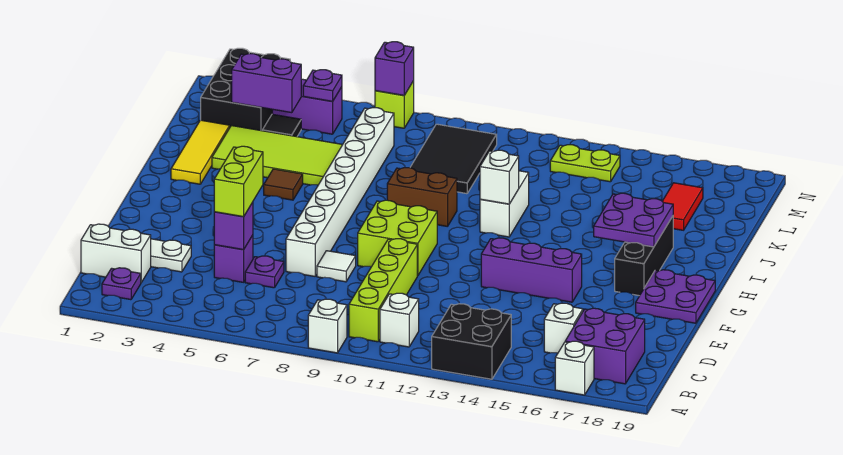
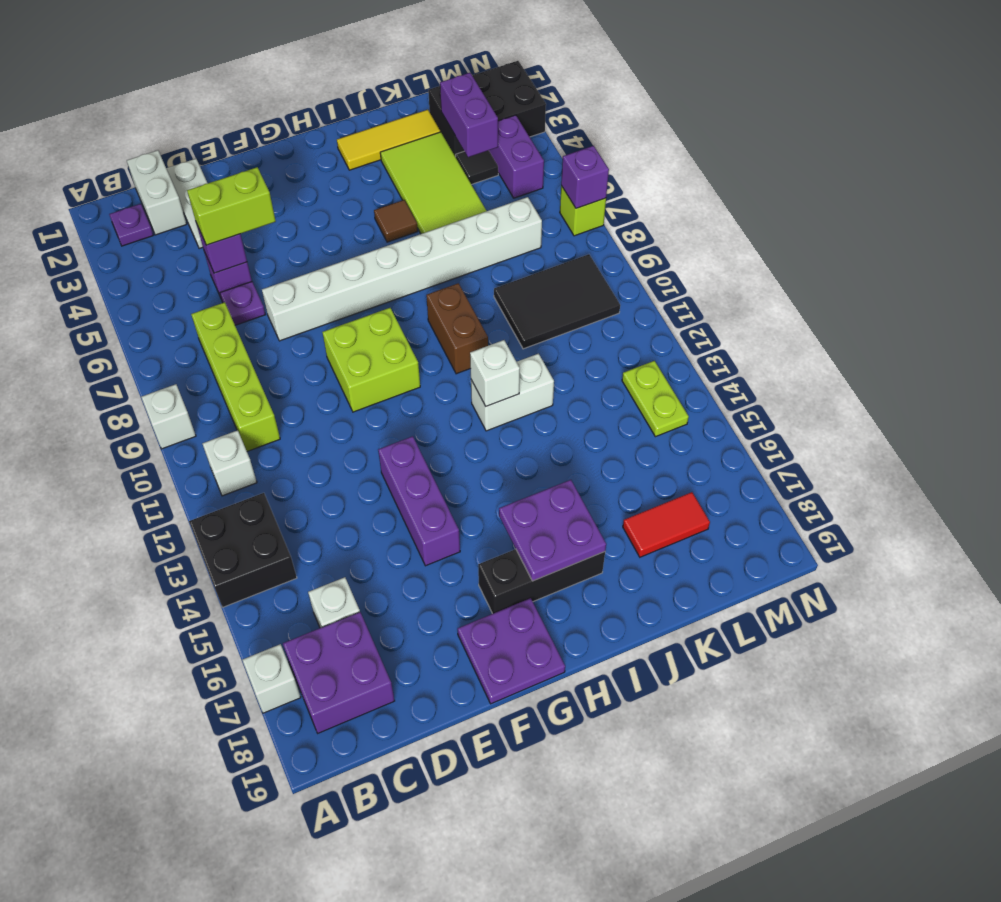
lime brick B10:E10 level 1 -> lime brick C7:C10 level 1
white tile E8 level 1 -> none
purple plate M5 level 2 -> none

